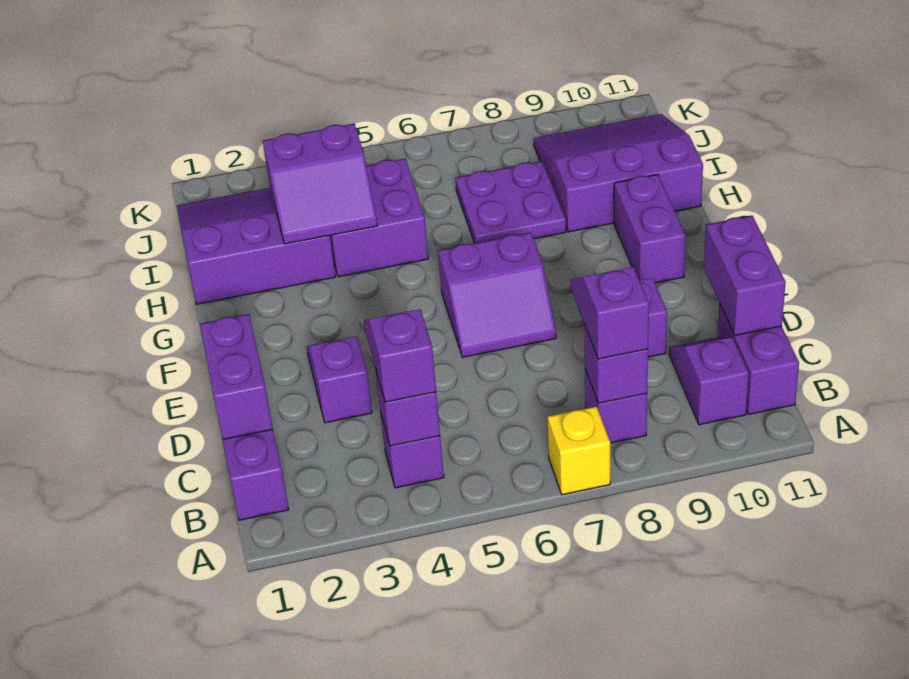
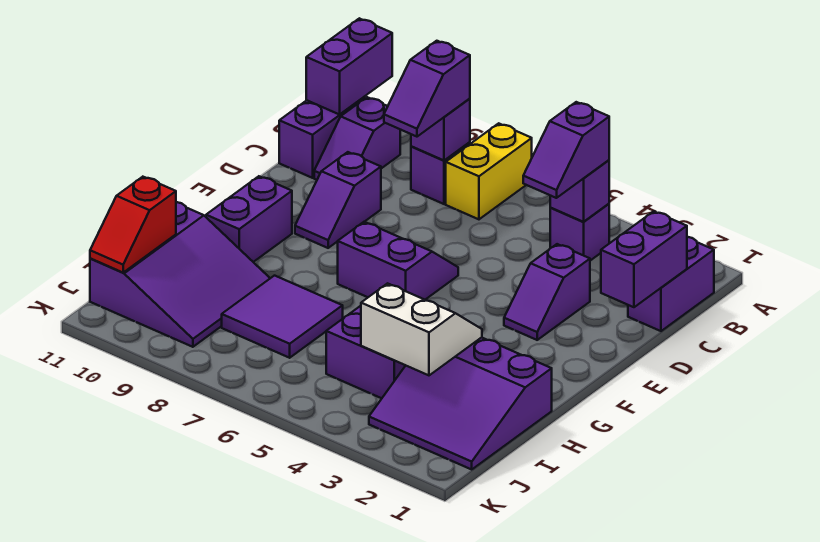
yellow brick A7 level 1 -> yellow brick A7:B7 level 1
purple brick C11:D11 level 2 -> purple brick A11:B11 level 2
purple slope H3:I4 level 2 top I -> white slope H3:I4 level 2 top I
purple plate H7:I8 level 1 -> purple tile H7:I8 level 1
purple slope H9:J11 level 1 top H -> purple slope H9:J11 level 1 top 11
none -> red slope I11:J11 level 2 top I

